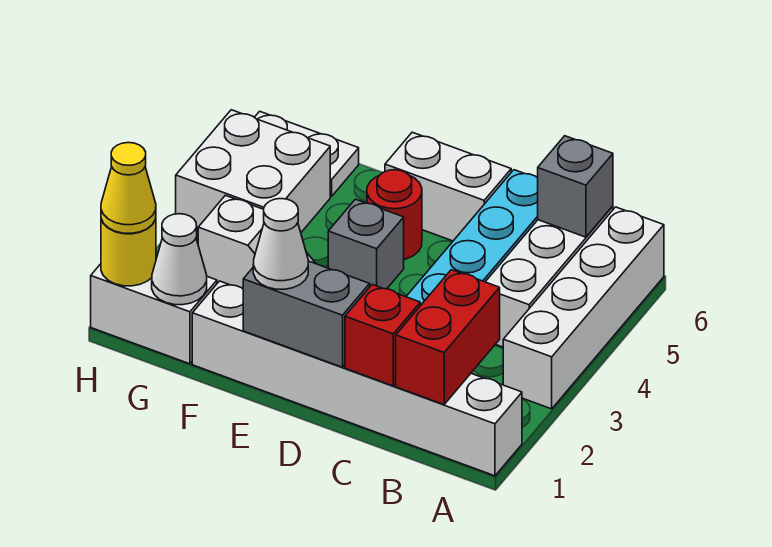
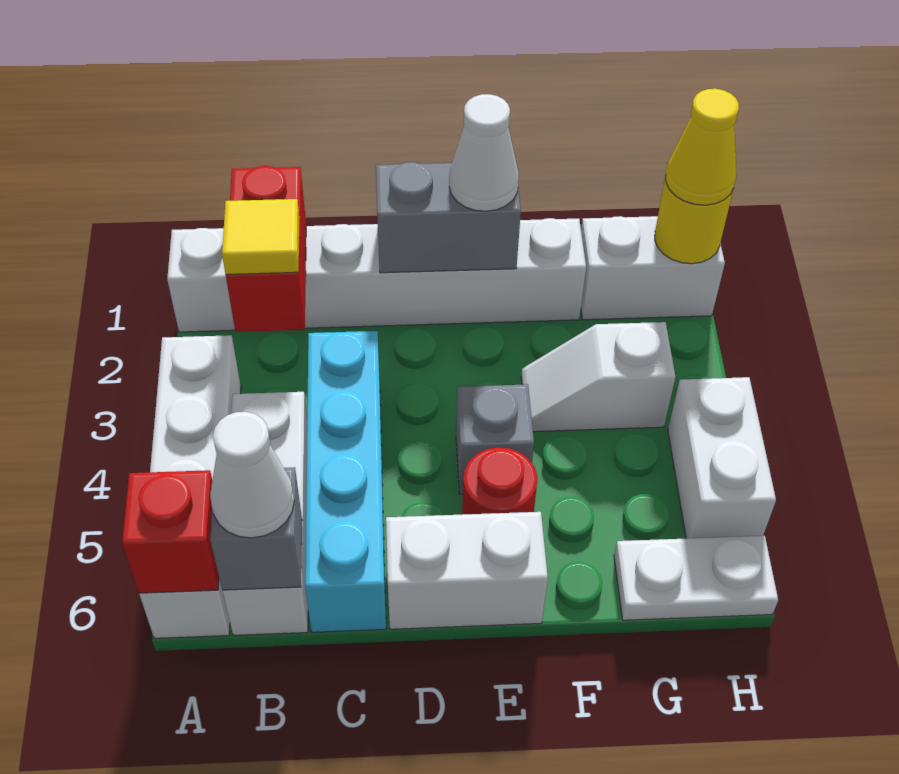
none -> yellow tile B2 level 3
red brick C1 level 2 -> red brick A6 level 2
white cone G1 level 2 -> white cone B6 level 3
white brick G4:H5 level 1 -> white brick H4:H5 level 1

